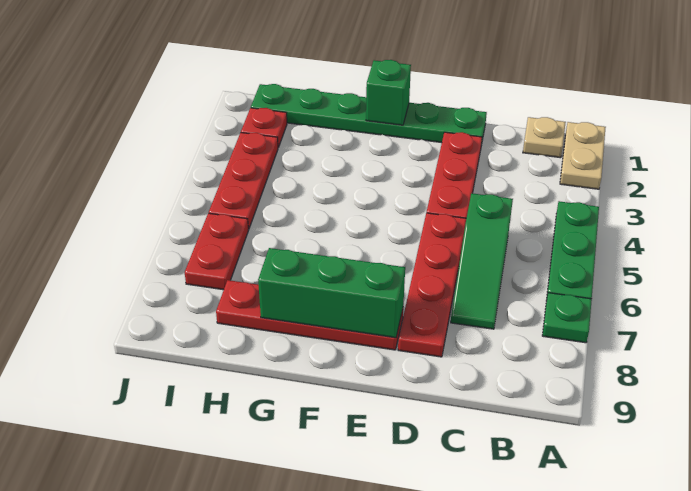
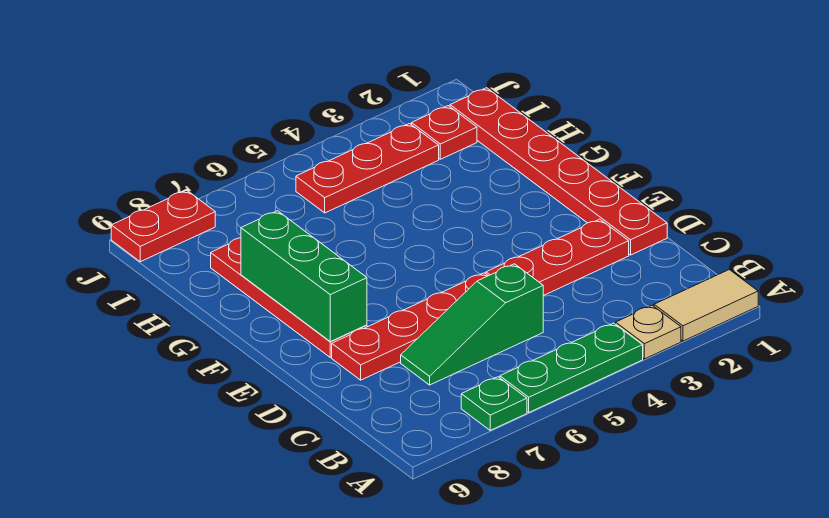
tan plate A1:A2 level 1 -> tan tile A1:A2 level 1
tan plate B1 level 1 -> tan plate A3 level 1
green plate D1:I1 level 1 -> red plate D1:I1 level 1
green brick F1 level 2 -> none
red plate I6:I7 level 1 -> red plate J8:J9 level 1

